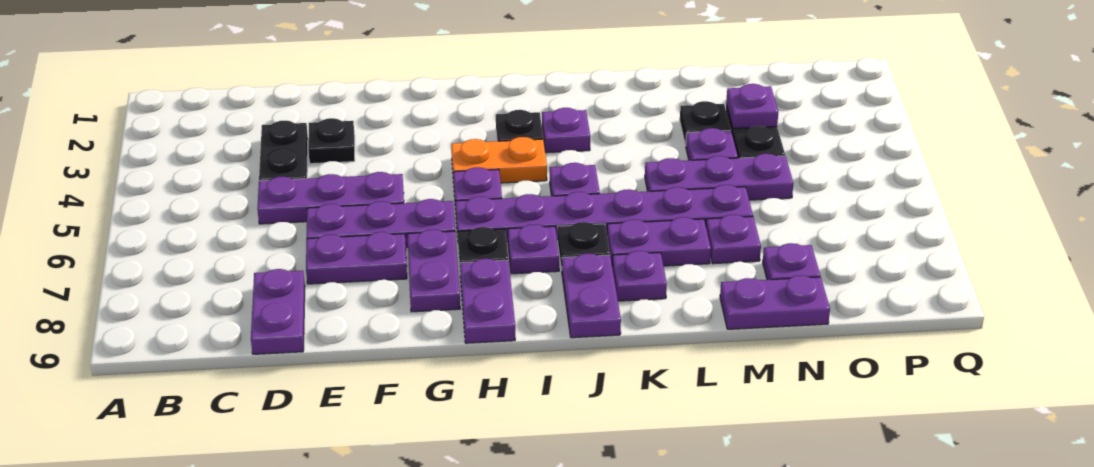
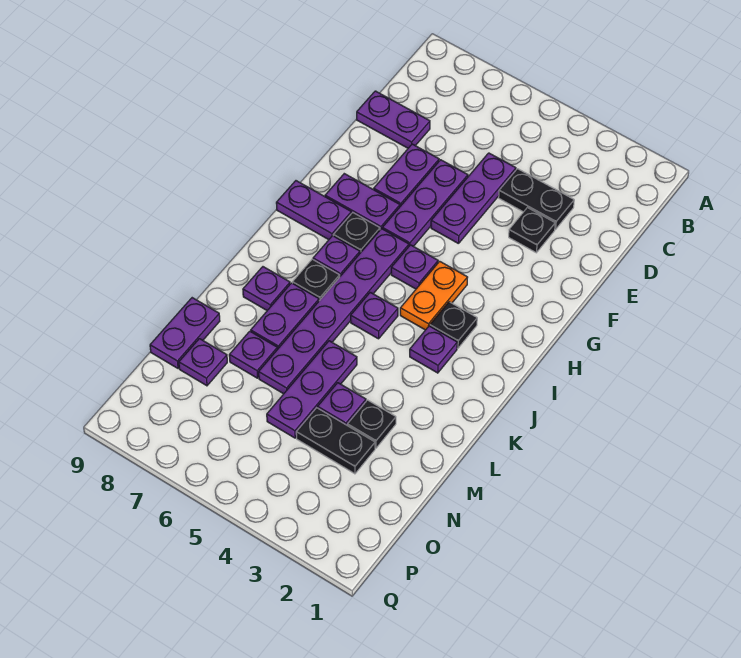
purple plate J8:J9 level 1 -> none
purple plate N3 level 2 -> none

